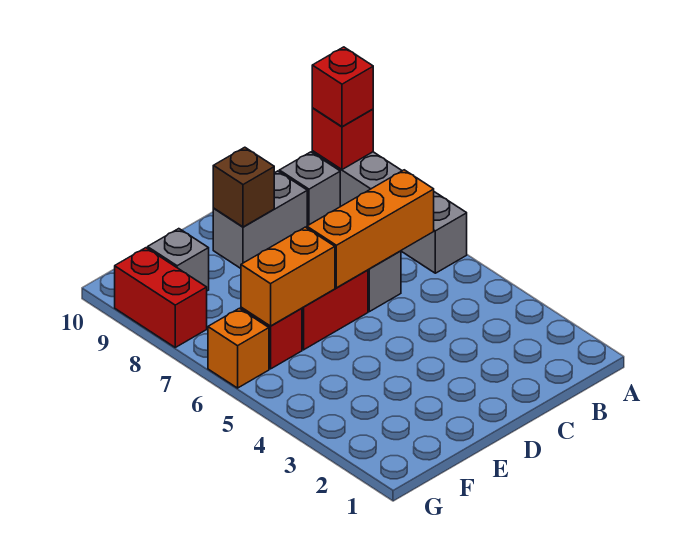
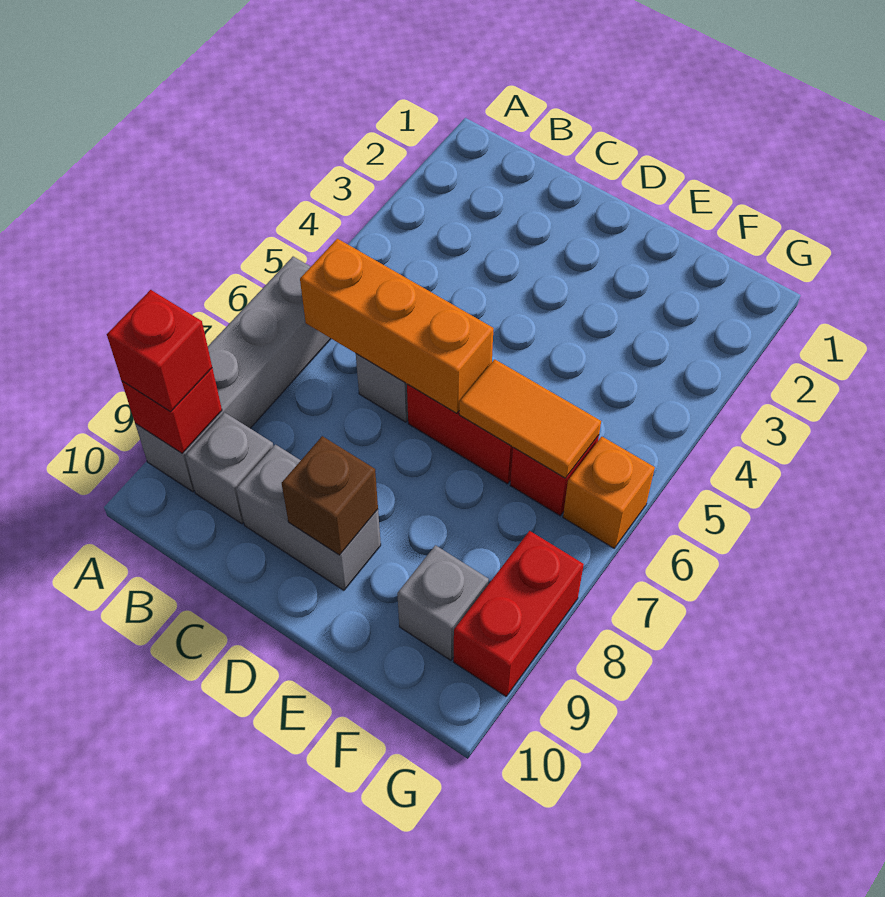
orange brick E6:F6 level 2 -> orange tile E6:F6 level 2

